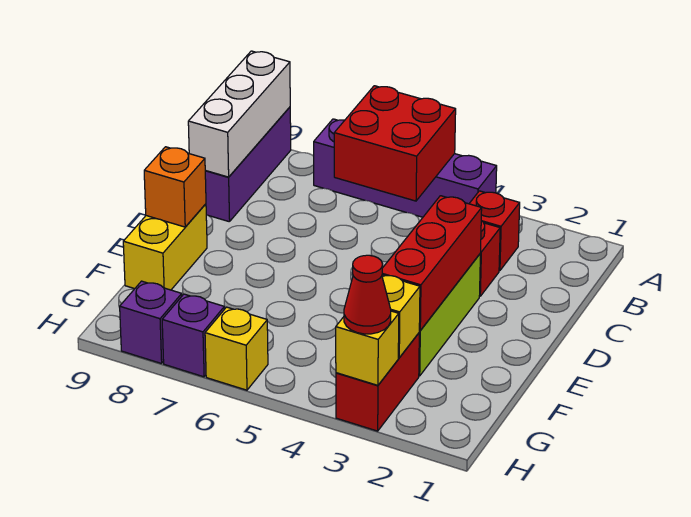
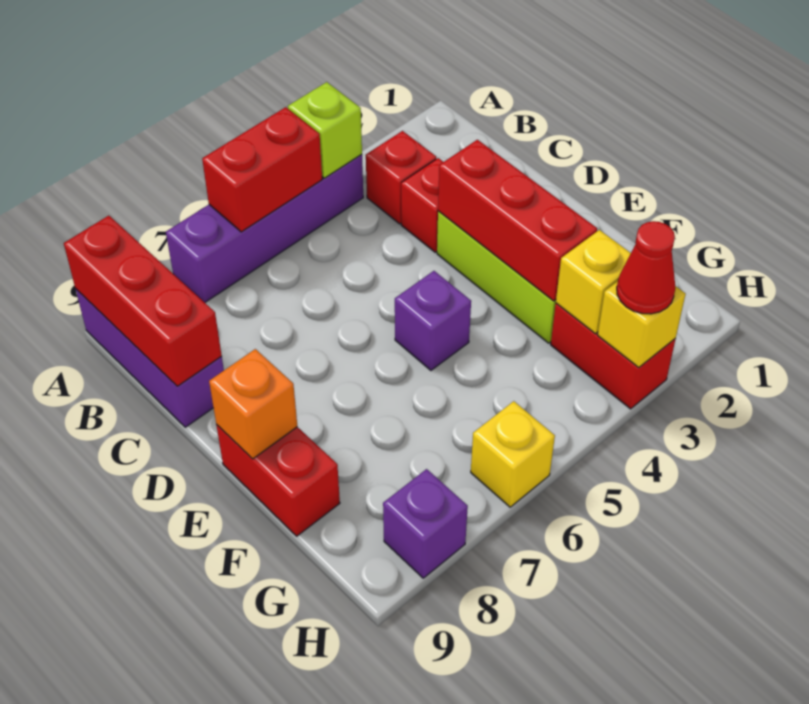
none -> lime brick A4 level 2
red brick A5:B6 level 2 -> red brick A5:A6 level 2
white brick A9:C9 level 2 -> red brick A9:C9 level 2
yellow brick E9:F9 level 1 -> red brick E9:F9 level 1
purple brick H7 level 1 -> purple brick E5 level 1

